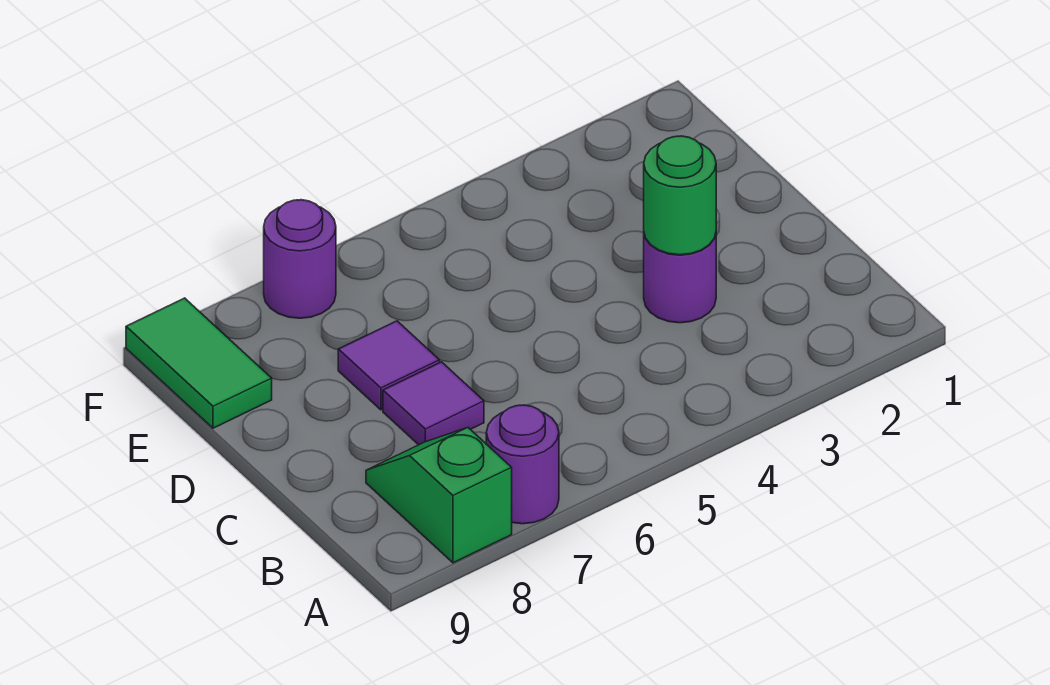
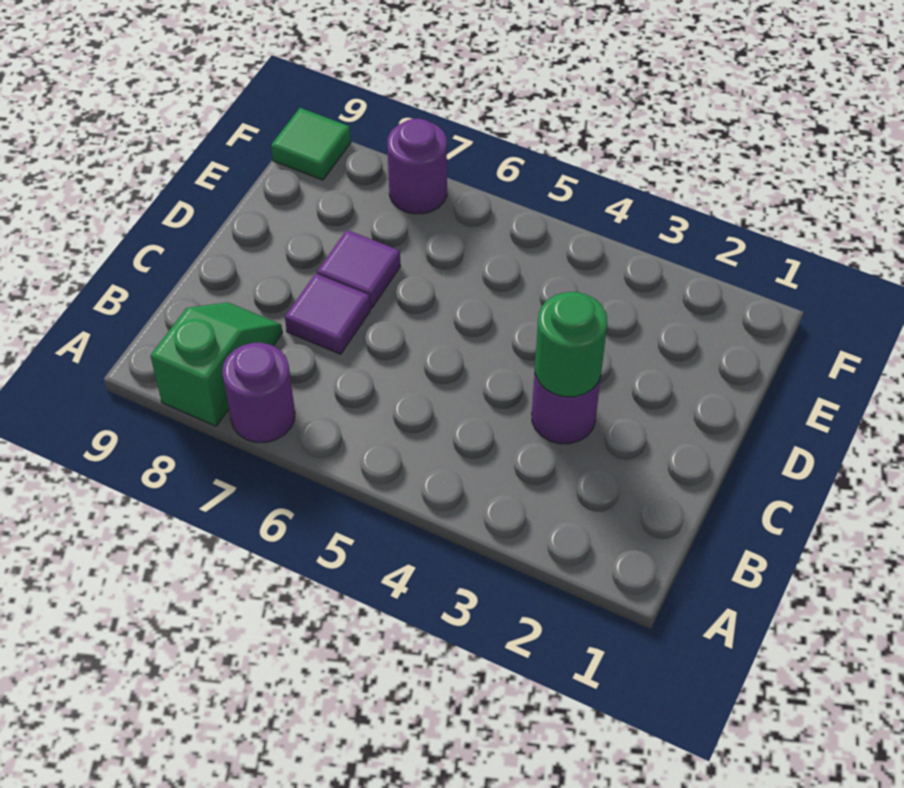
green tile E9:F9 level 1 -> green tile F9 level 1

